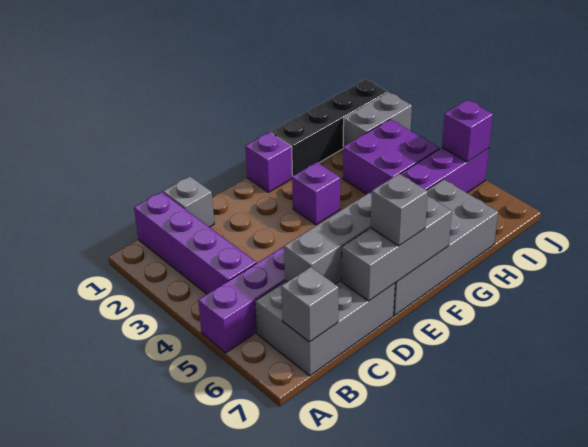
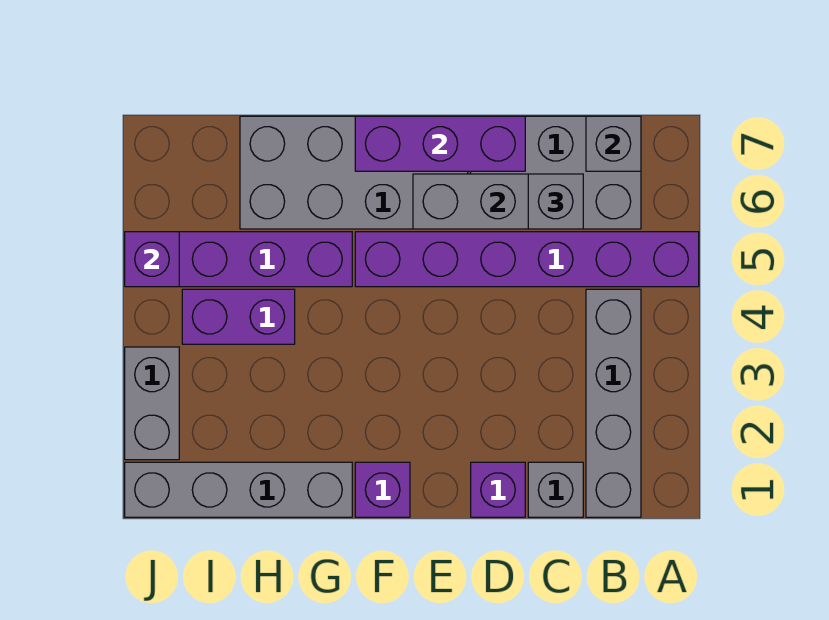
purple brick B1:B4 level 1 -> grey brick B1:B4 level 1
grey brick D7:F7 level 2 -> purple brick D7:F7 level 2
grey brick E7 level 3 -> grey brick C6 level 3
purple brick F3 level 1 -> purple brick D1 level 1
black brick G1:J1 level 1 -> grey brick G1:J1 level 1
purple brick H3:I4 level 1 -> purple brick H4:I4 level 1
grey brick I2:J2 level 1 -> grey brick J2:J3 level 1

